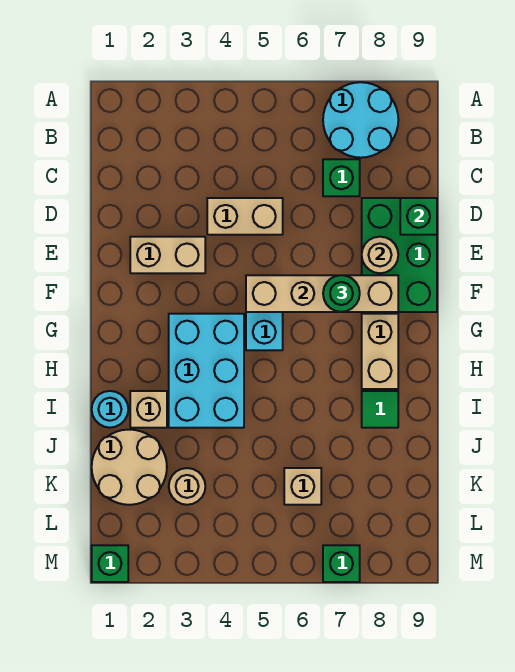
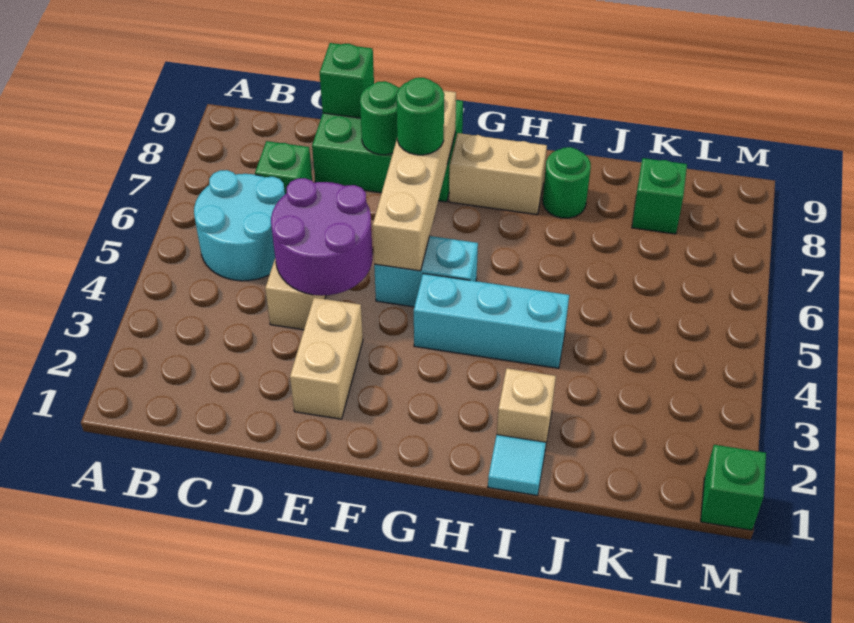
cyan round brick A7:B8 level 1 -> cyan round brick B5:C6 level 1
none -> purple round brick D4:E5 level 2
tan round brick E8 level 2 -> green round brick E8 level 2
cyan brick G3:I4 level 1 -> cyan brick G4:I4 level 1
cyan round brick I1 level 1 -> cyan tile I1 level 1
green tile I8 level 1 -> green round brick I8 level 1
tan round brick J1:K2 level 1 -> none
tan round brick K3 level 1 -> none
tan brick K6 level 1 -> none
green brick M7 level 1 -> green brick K8 level 1

